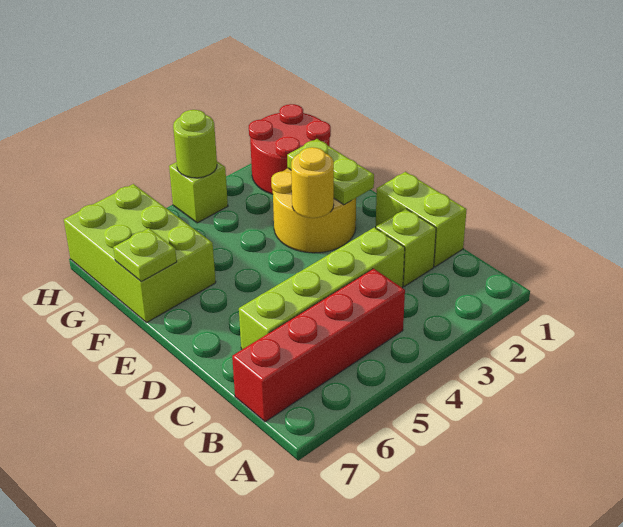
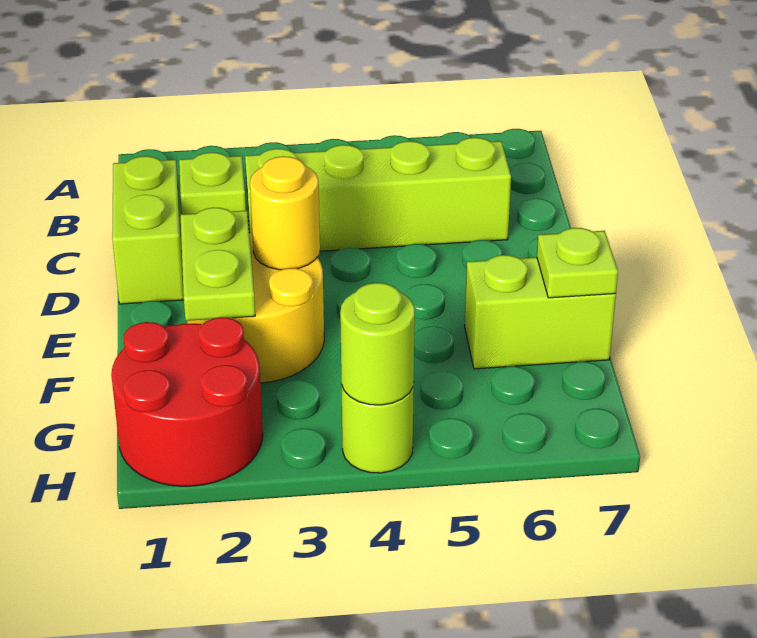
red brick B4:B7 level 1 -> none
lime brick F6:H7 level 1 -> lime brick F6:F7 level 1
lime brick H4 level 1 -> lime round brick H4 level 1

